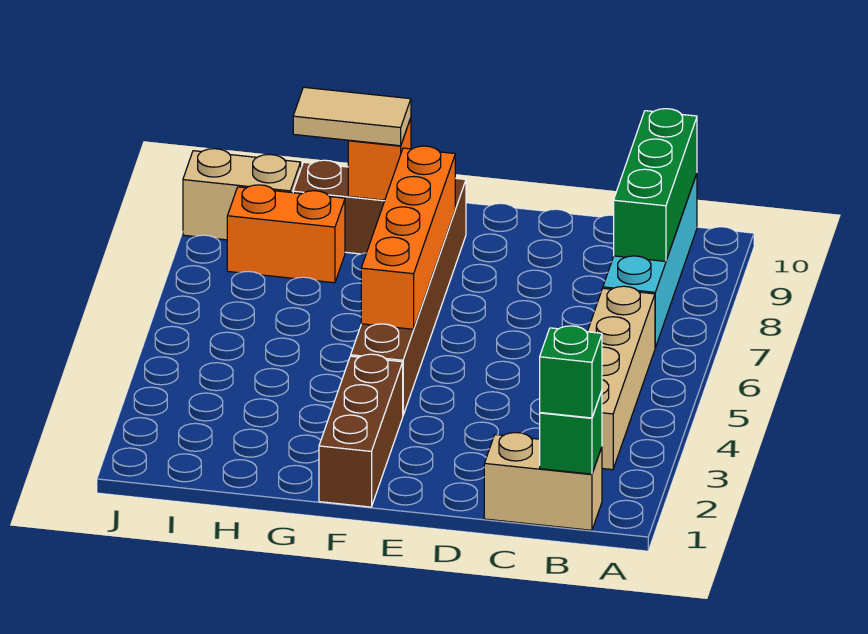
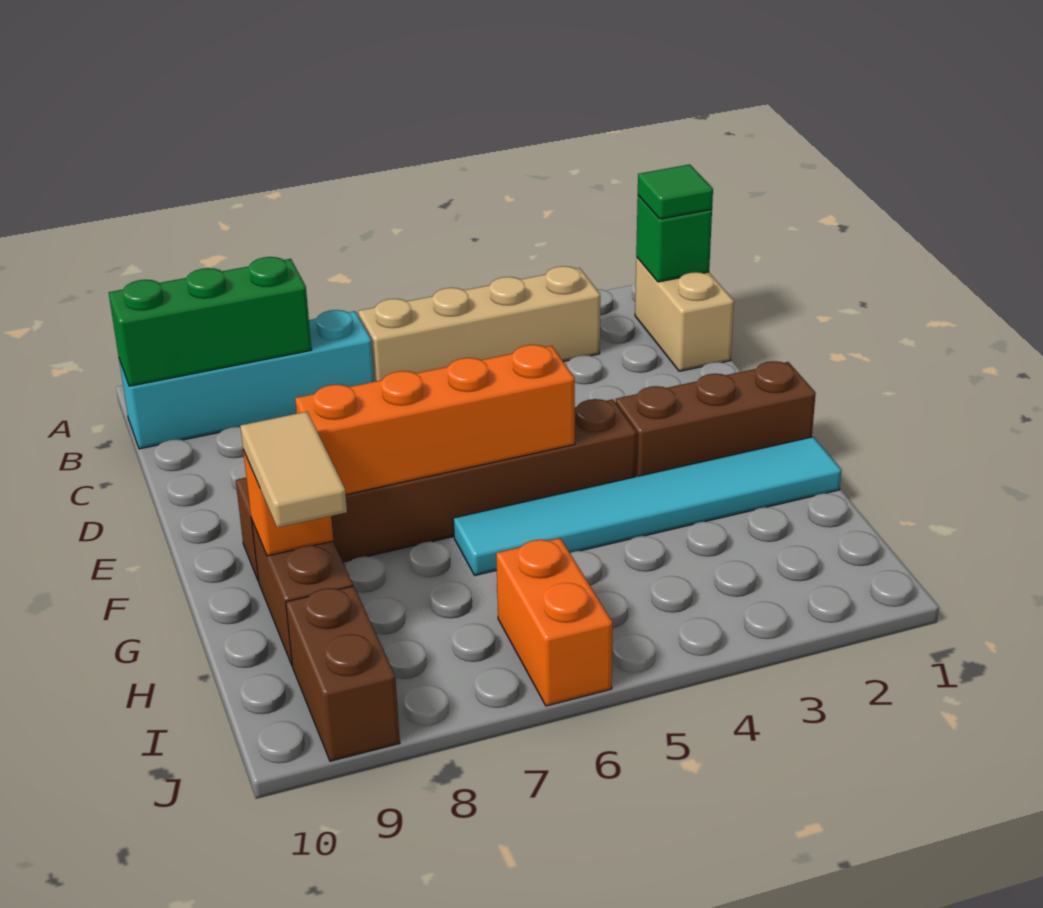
green brick B1 level 3 -> green tile B1 level 3
none -> cyan tile G1:G6 level 1
orange brick H8:I8 level 1 -> orange brick I6:J6 level 1
tan brick I9:J9 level 1 -> brown brick I9:J9 level 1

